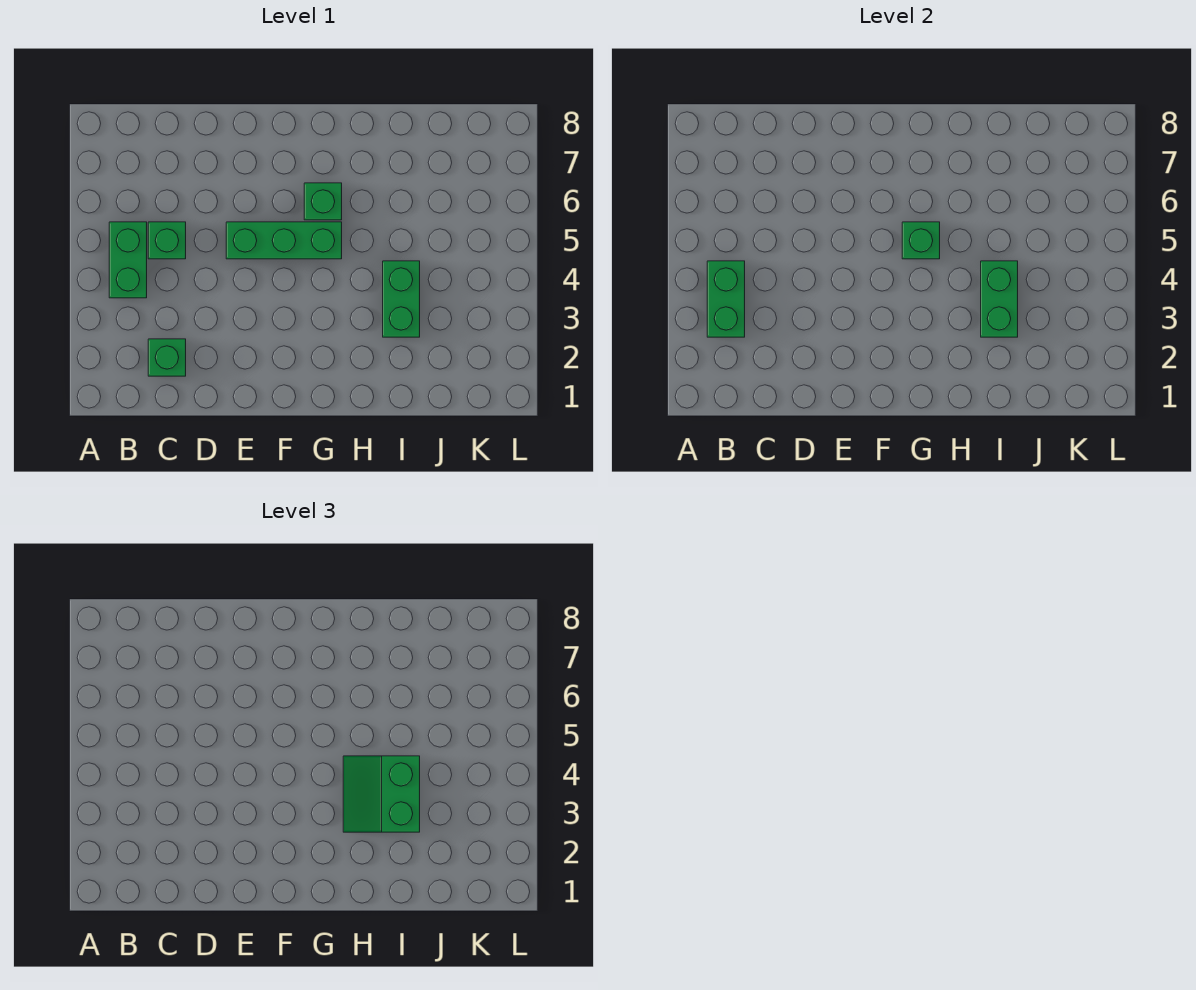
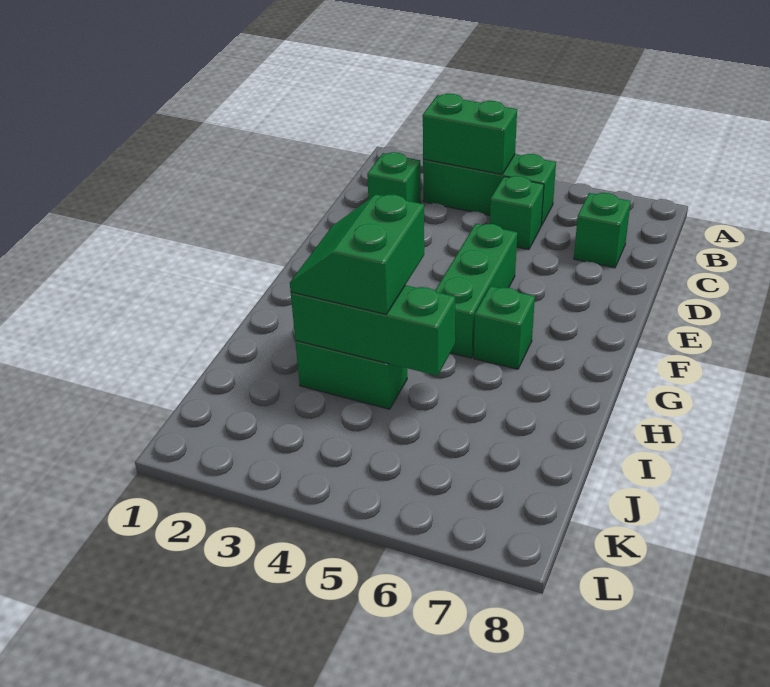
green brick B4:B5 level 1 -> green brick B3:B5 level 1
green brick G5 level 2 -> green brick C7 level 1
green slope H3:I4 level 3 top I -> green slope H3:I4 level 3 top 4
green brick I3:I4 level 2 -> green brick I3:I5 level 2

